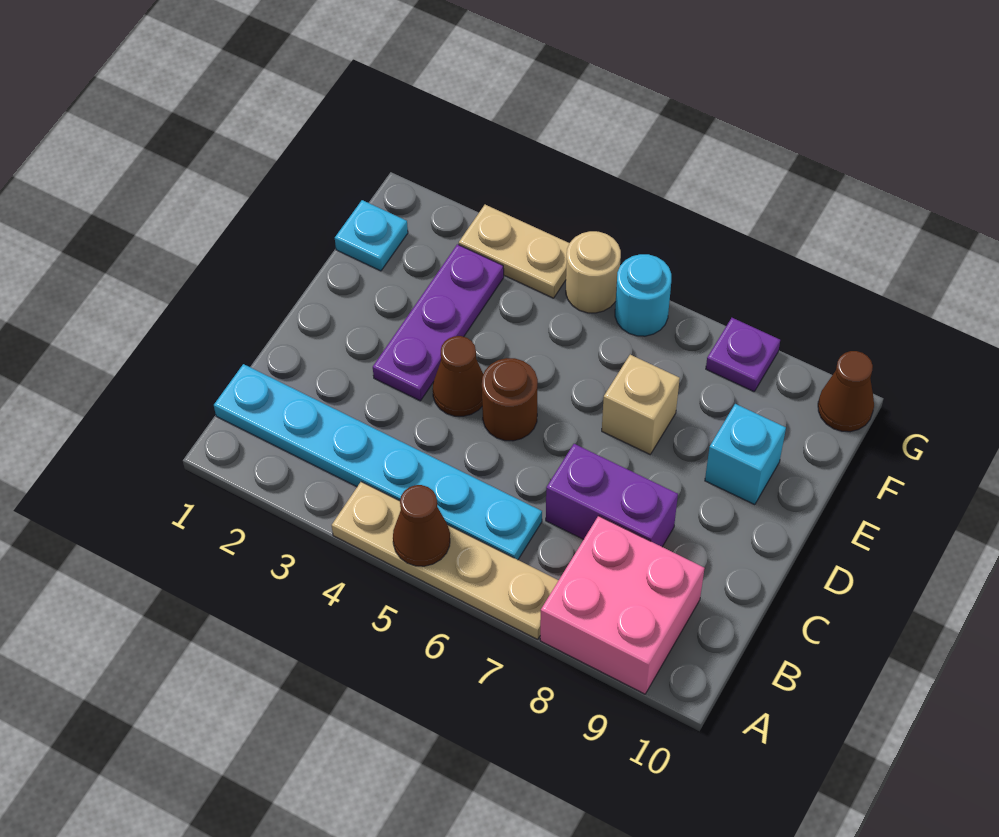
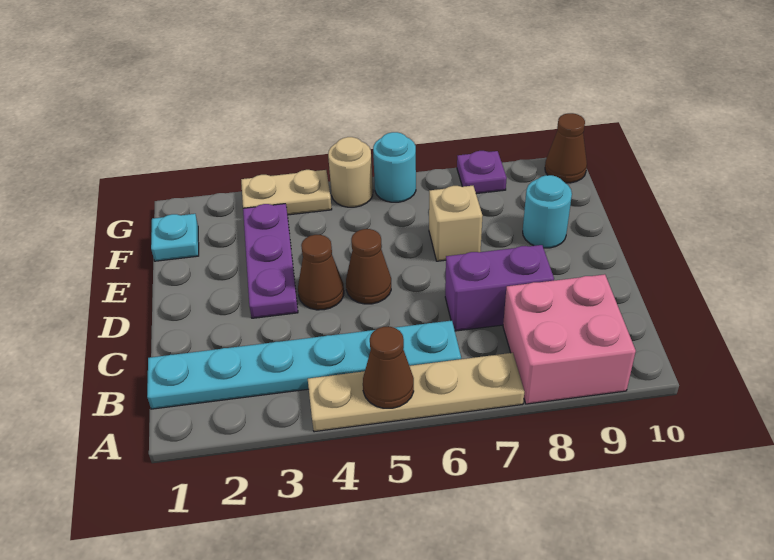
brown round brick D5 level 1 -> brown cone D5 level 1
cyan brick E9 level 1 -> cyan round brick E9 level 1

